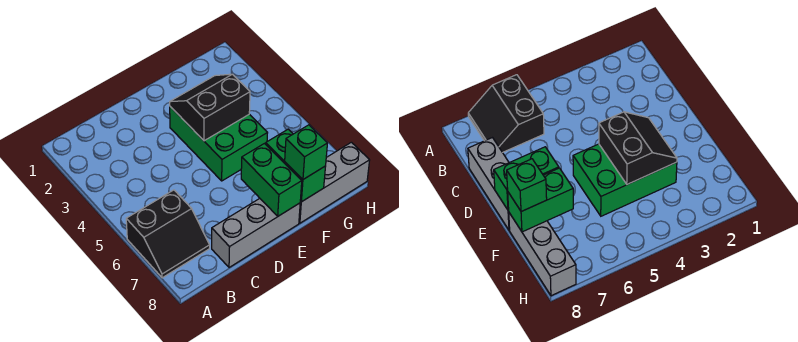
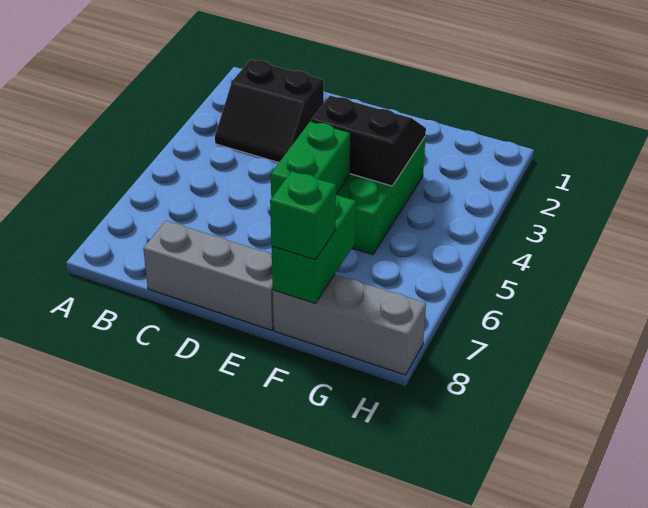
black slope A6:B7 level 1 top 6 -> black slope B2:C3 level 1 top 2
green brick E7:E8 level 2 -> green brick E5:E6 level 2

